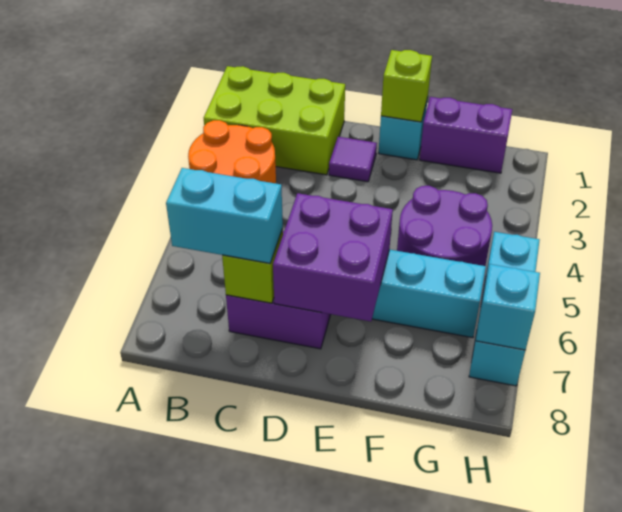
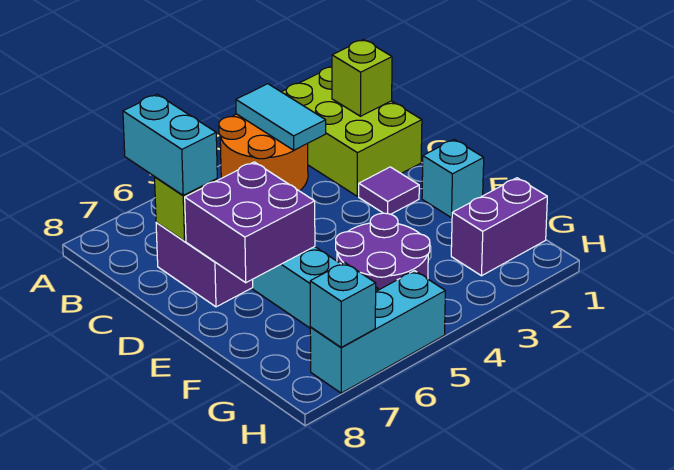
none -> cyan tile A3:B3 level 2
lime brick E1 level 2 -> lime brick B1 level 2
purple brick F1:G1 level 1 -> purple brick G1:G2 level 1

